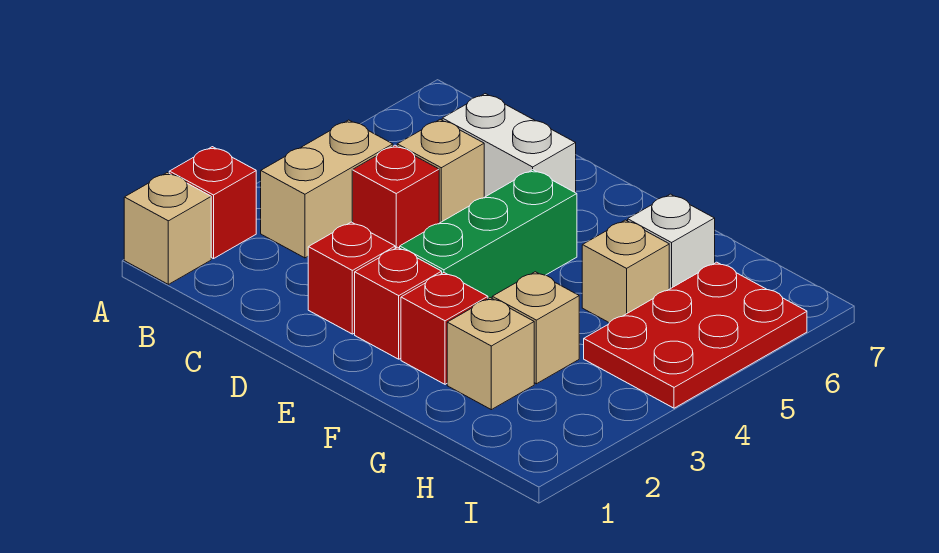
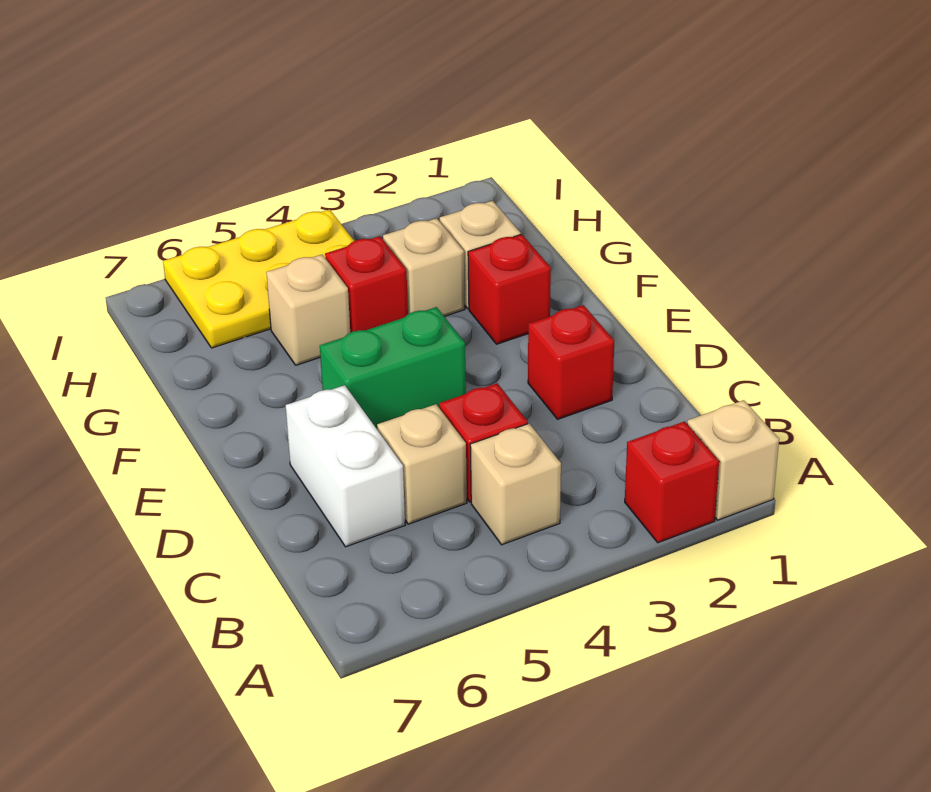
tan brick B3:B4 level 1 -> tan brick B4 level 1
red brick E2 level 1 -> red brick G4 level 1
green brick E3:E5 level 1 -> green brick E4:E5 level 1
white brick G6 level 1 -> none
red plate H4:I6 level 1 -> yellow plate H4:I6 level 1

